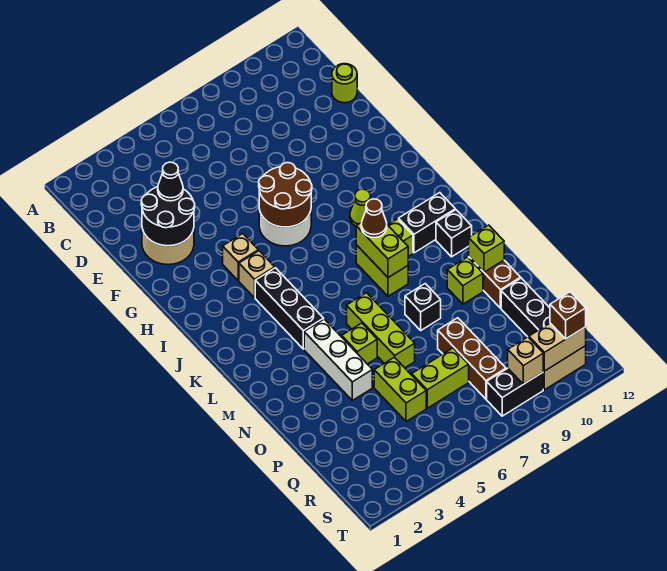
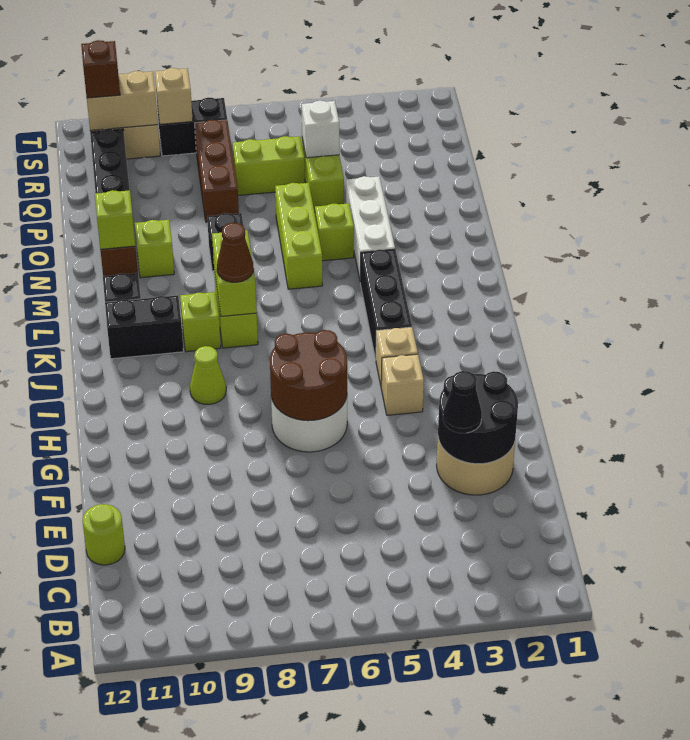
none -> white brick Q5 level 2

